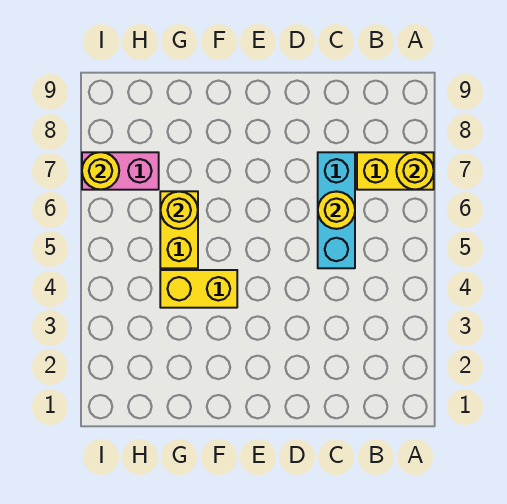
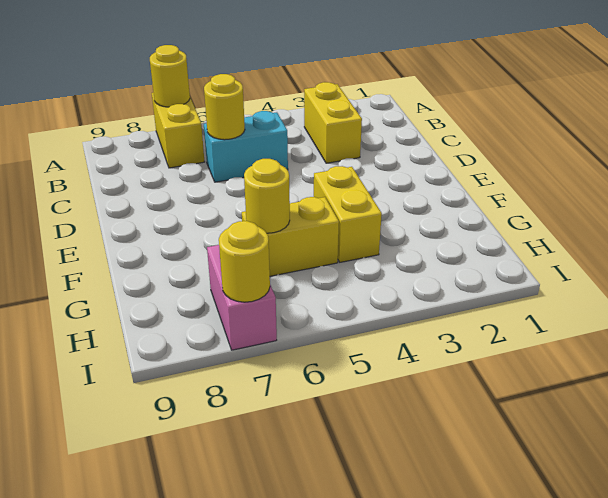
none -> yellow brick B3:C3 level 1
cyan brick C5:C7 level 1 -> cyan brick C5:C6 level 1

